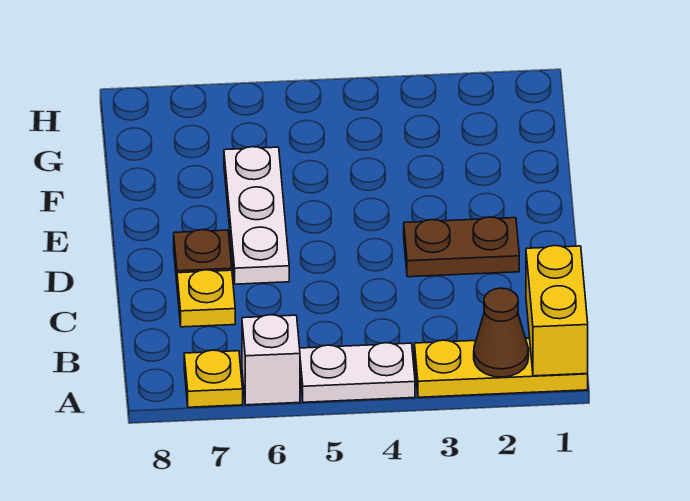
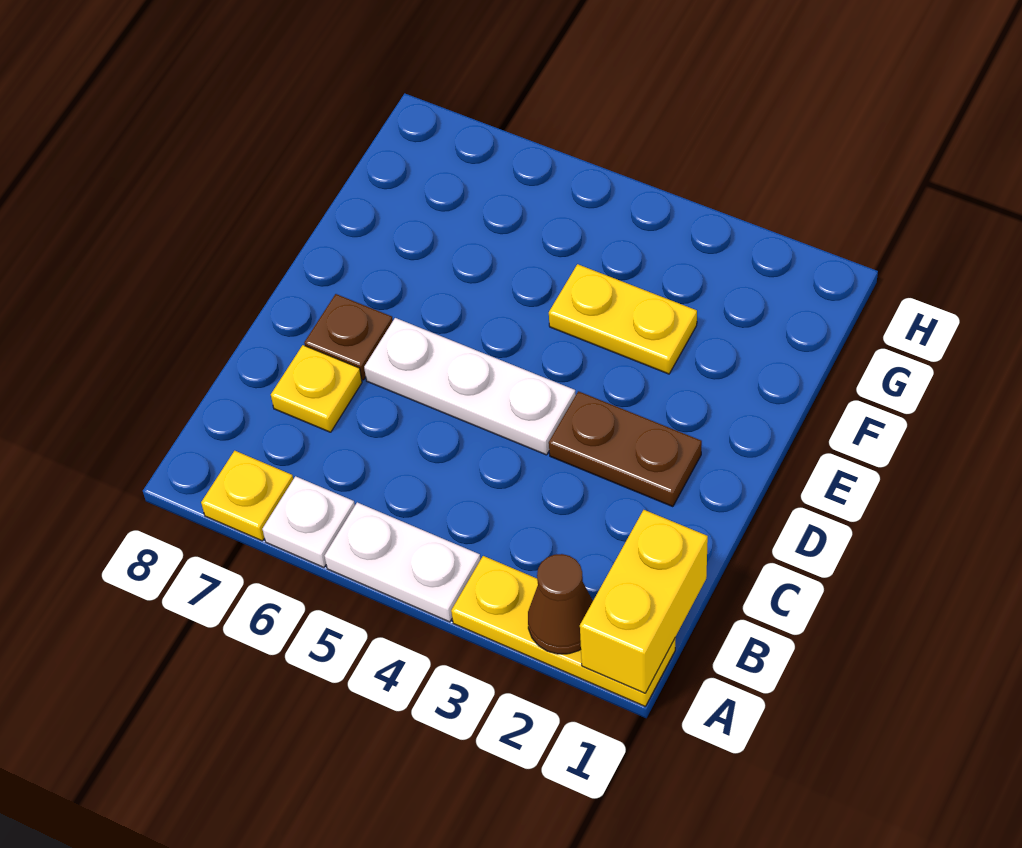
white brick A6 level 1 -> white plate A6 level 1
white plate D6:F6 level 1 -> white plate D4:D6 level 1
none -> yellow plate F3:F4 level 1

